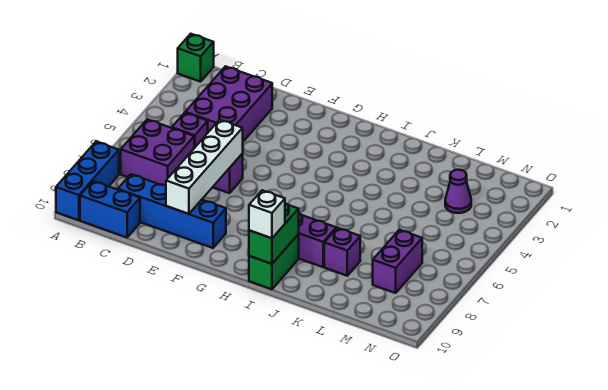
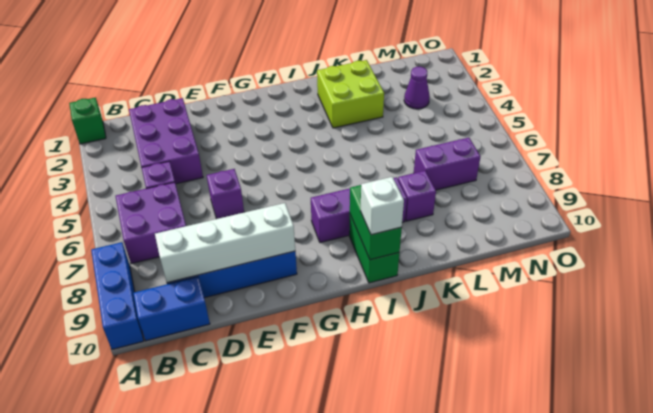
white brick E6:E9 level 2 -> white brick C9:F9 level 2
none -> lime brick J2:K3 level 1
purple brick M7:M8 level 1 -> purple brick L7:M7 level 1

